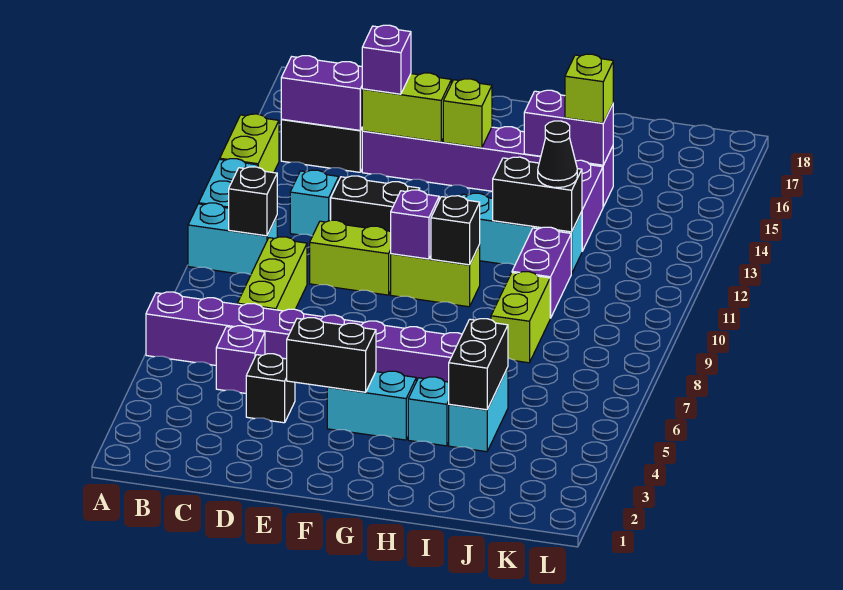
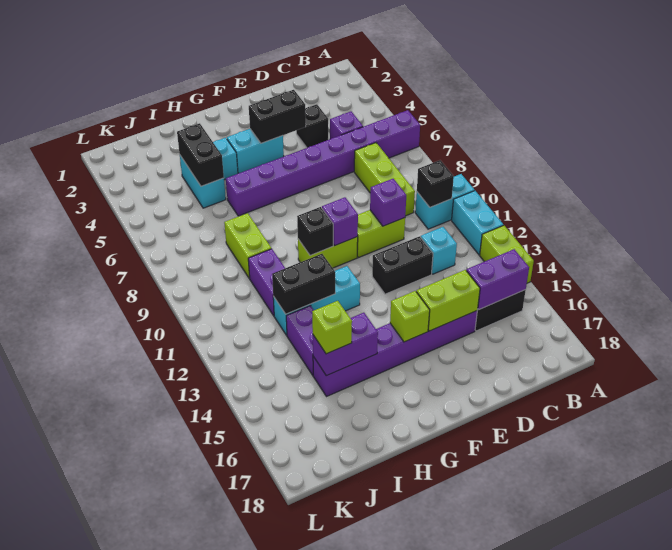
purple brick D15 level 3 -> purple brick D10 level 2
black cone I12 level 3 -> none

